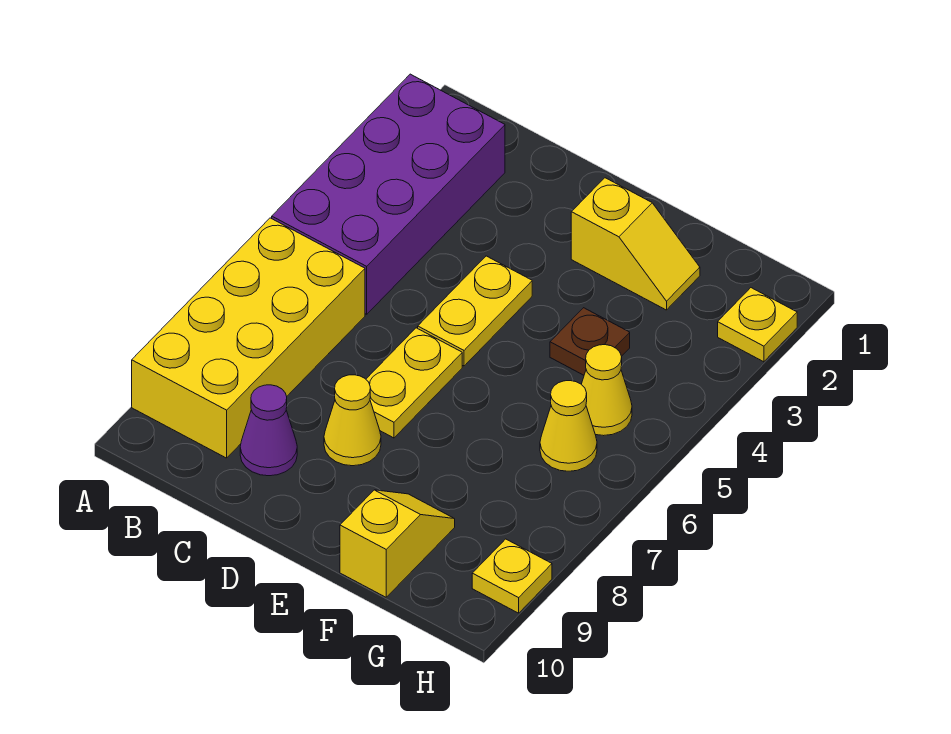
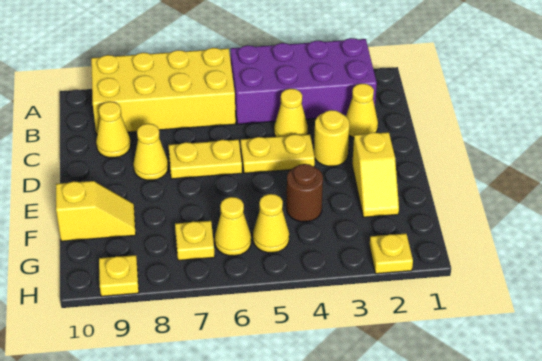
none -> yellow cone C2 level 1
none -> yellow cone C4 level 1
purple cone C9 level 1 -> yellow cone C9 level 1
none -> yellow round brick D3 level 1
brown plate F4 level 1 -> brown round brick F4 level 1
none -> yellow plate G7 level 1

